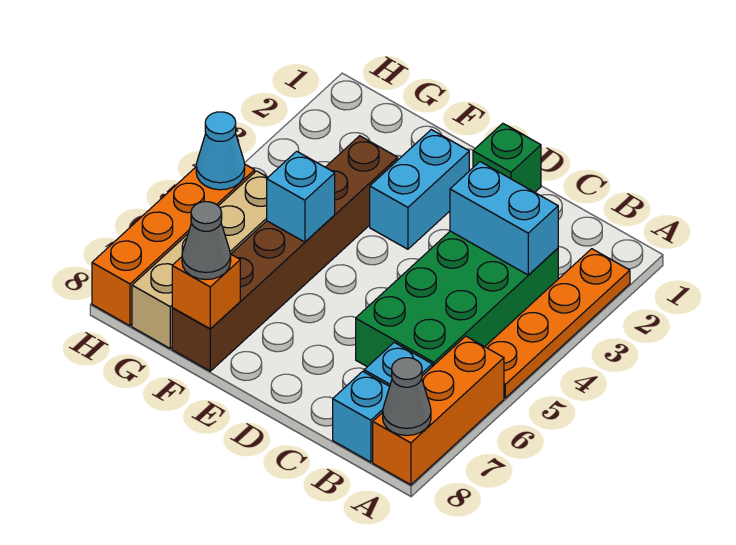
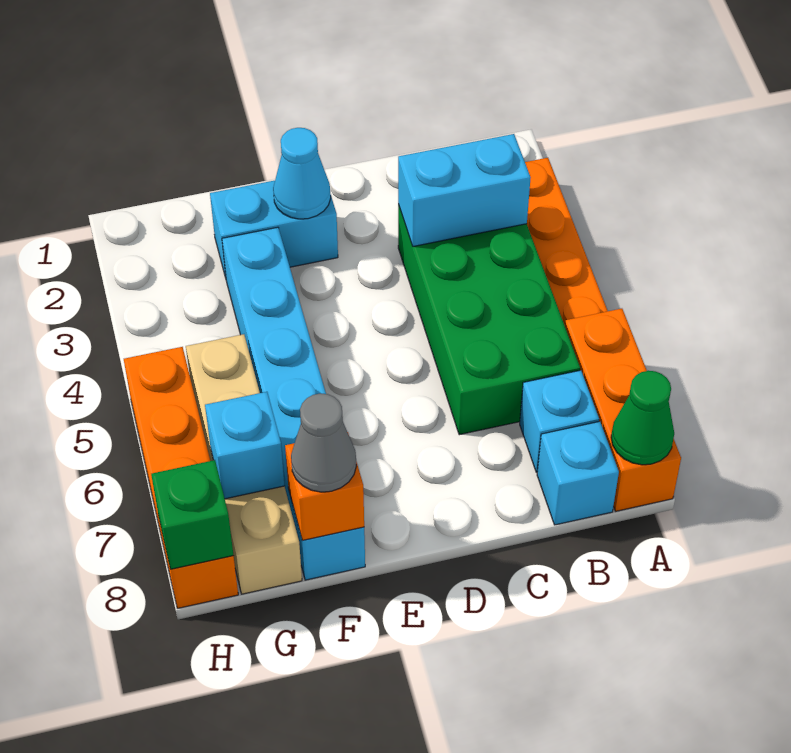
grey cone A8 level 2 -> green cone A8 level 2
green brick D1 level 1 -> green brick H8 level 2
cyan brick E2:E3 level 1 -> cyan brick E2:F2 level 1
brown brick F3:F8 level 1 -> cyan brick F3:F8 level 1
cyan brick F5 level 2 -> cyan brick G7 level 2
cyan cone H5 level 2 -> cyan cone E2 level 2

